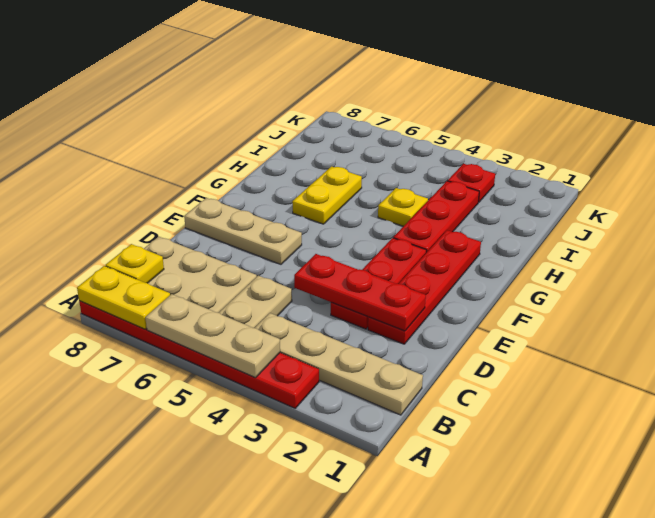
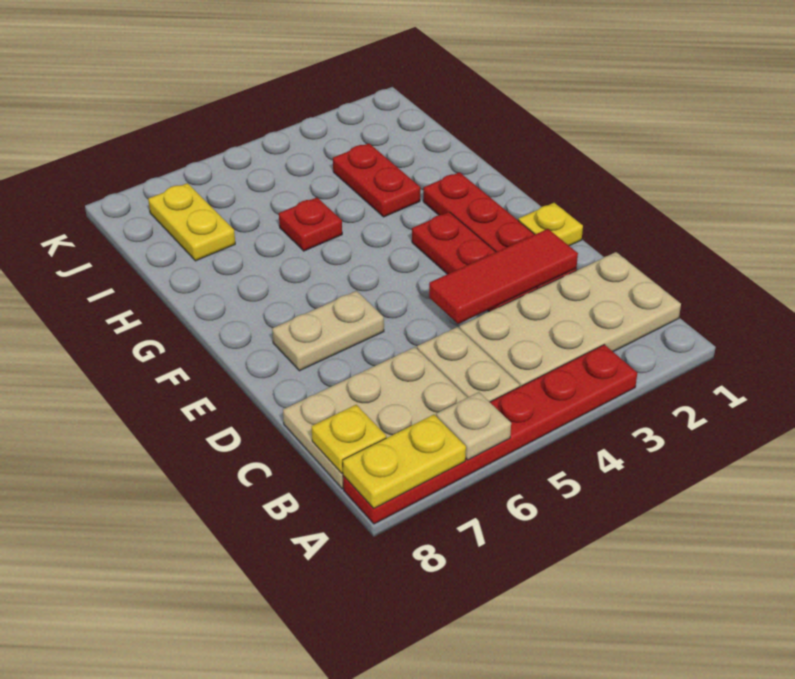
tan plate A4:A6 level 2 -> tan plate A6 level 2
tan plate B1:B4 level 1 -> tan plate B1:C4 level 1
red plate D2:D4 level 2 -> red tile D2:D4 level 2
tan plate E6:E8 level 1 -> tan plate E6:E7 level 1
red plate G3:I3 level 1 -> red plate H3:I3 level 1
yellow plate G6:H6 level 1 -> yellow plate I7:J7 level 1
yellow plate H4 level 1 -> yellow plate E1 level 1
red plate J3 level 1 -> red plate H5 level 1

